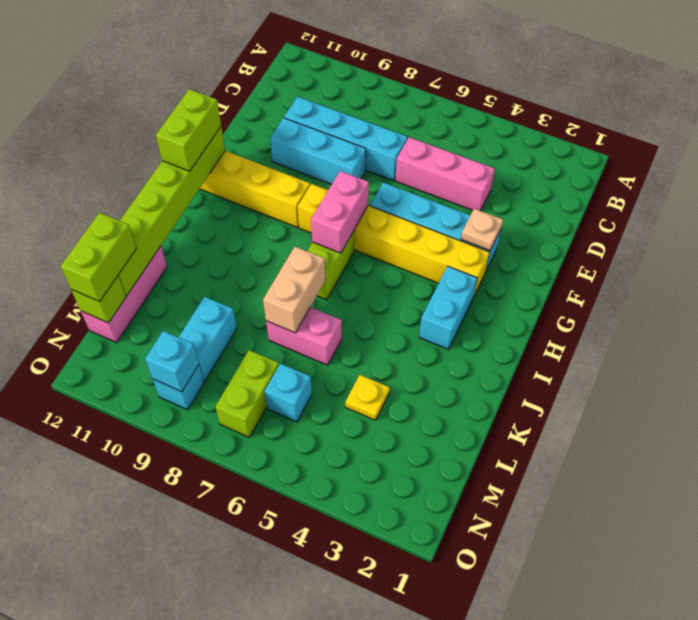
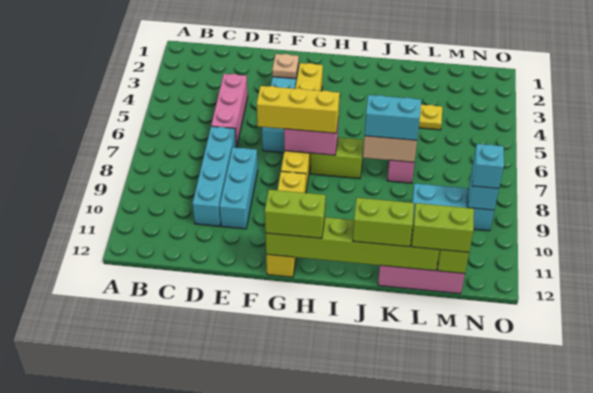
none -> yellow brick F7:H7 level 3
cyan brick H3:I3 level 1 -> cyan brick J7:K7 level 3
cyan brick M6 level 1 -> cyan brick N9 level 3
lime brick M7:N7 level 1 -> lime brick J12:K12 level 3

